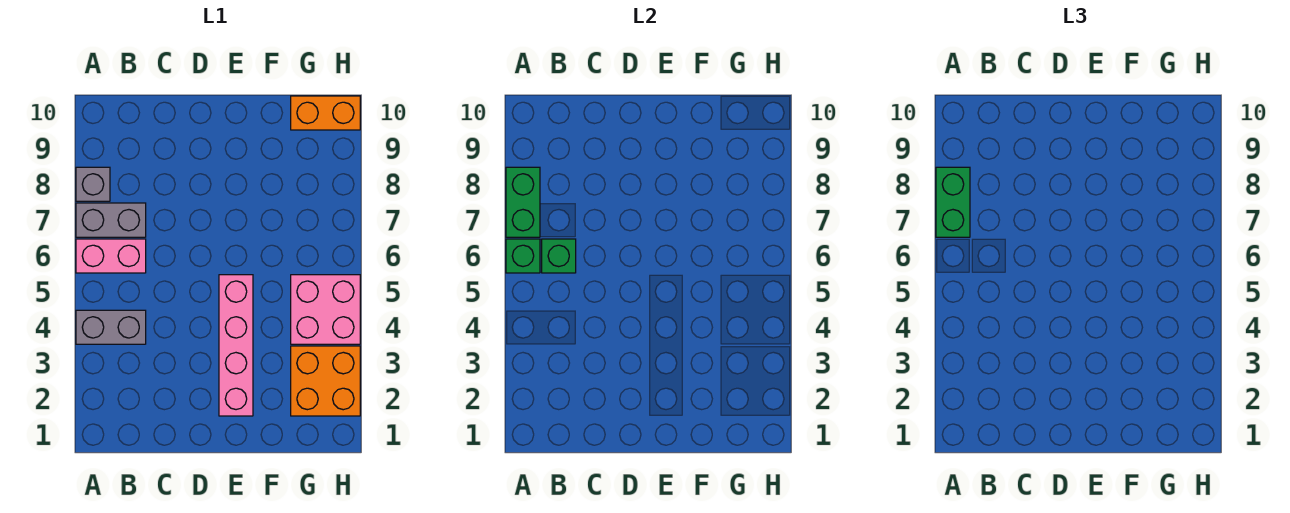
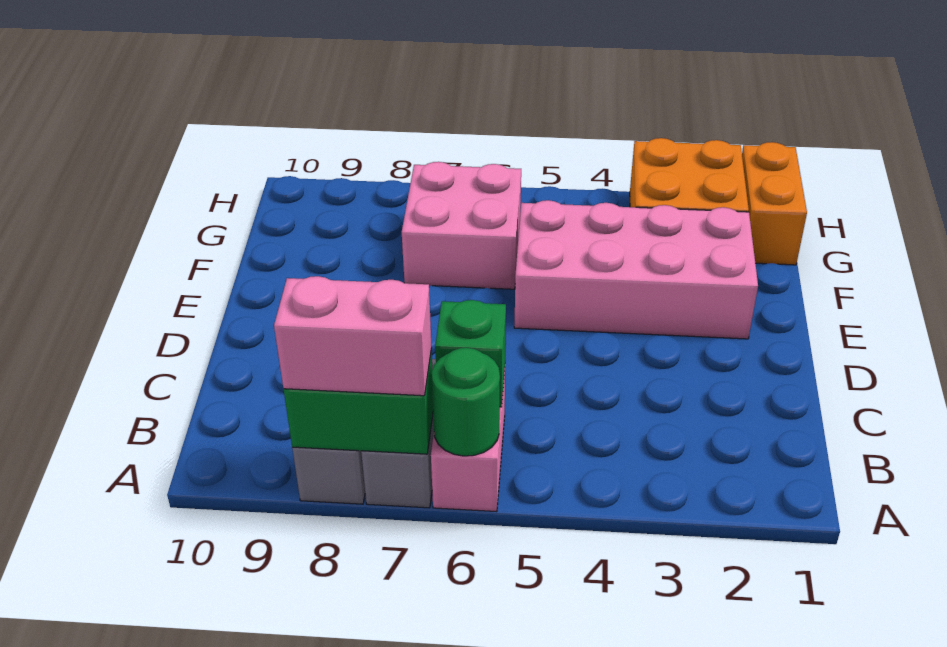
grey brick A4:B4 level 1 -> none
green brick A6 level 2 -> green round brick A6 level 2
green brick A7:A8 level 3 -> pink brick A7:A8 level 3
pink brick E2:E5 level 1 -> pink brick E2:F5 level 1
pink brick G4:H5 level 1 -> pink brick F6:G7 level 1
orange brick G10:H10 level 1 -> orange brick G1:H1 level 1

